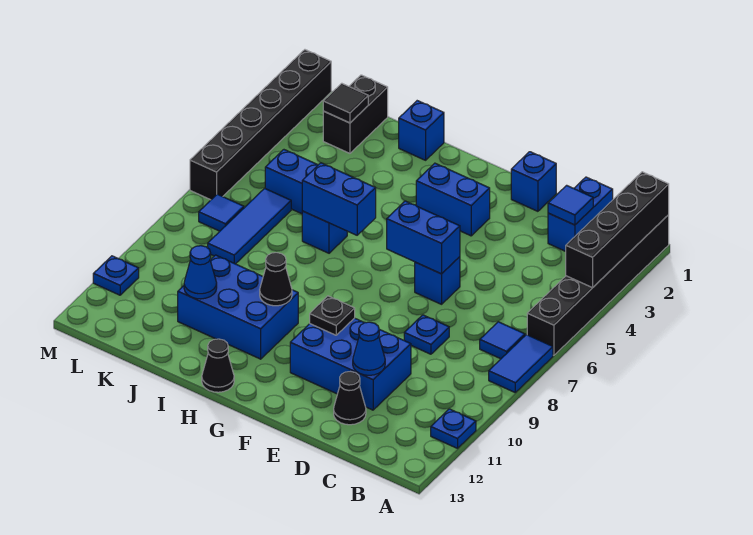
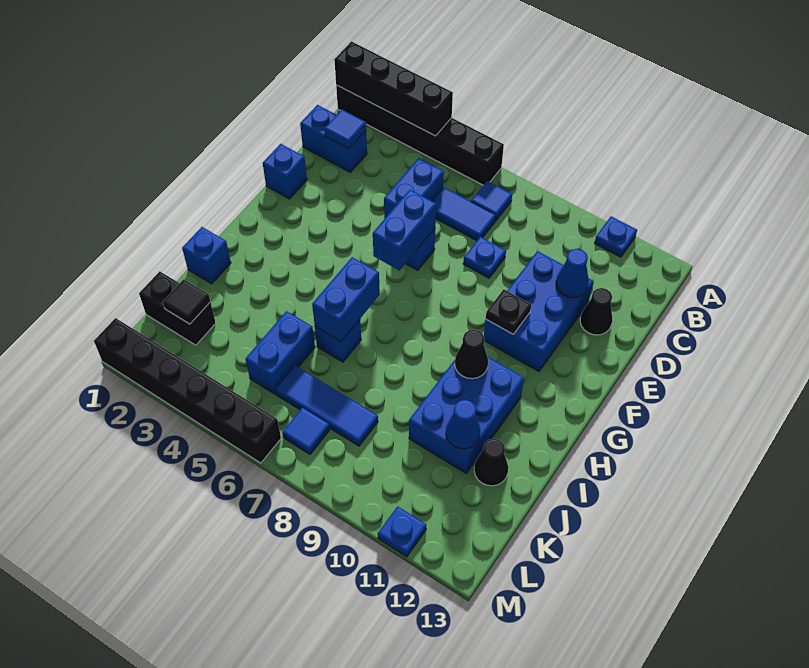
blue tile A7:A8 level 1 -> blue tile C6:C7 level 1
blue brick F3:G3 level 1 -> blue brick C5:D5 level 1
black cone H13 level 1 -> black cone J12 level 1

